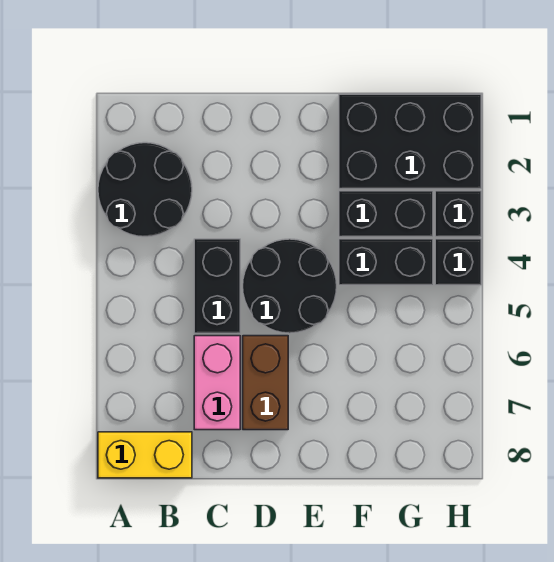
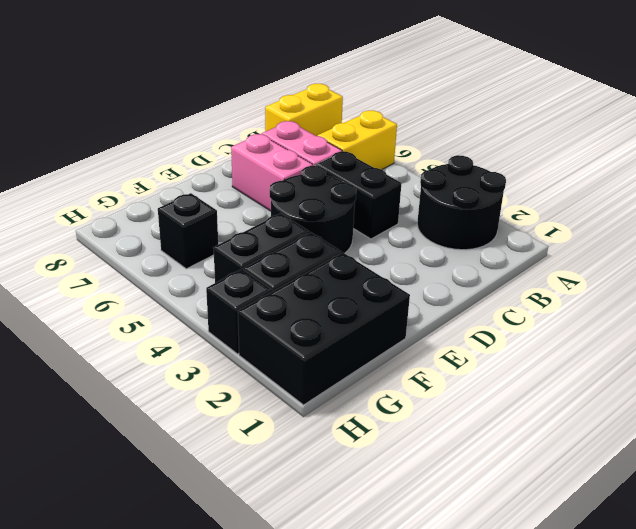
none -> yellow brick A6:B6 level 1
brown brick D6:D7 level 1 -> pink brick D6:D7 level 1
black brick H4 level 1 -> black brick G6 level 1

